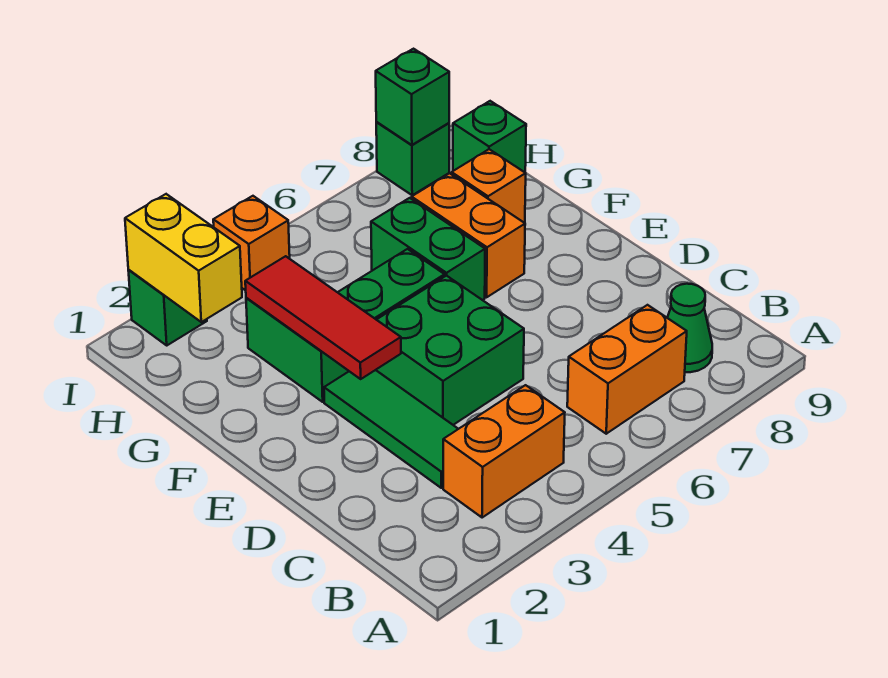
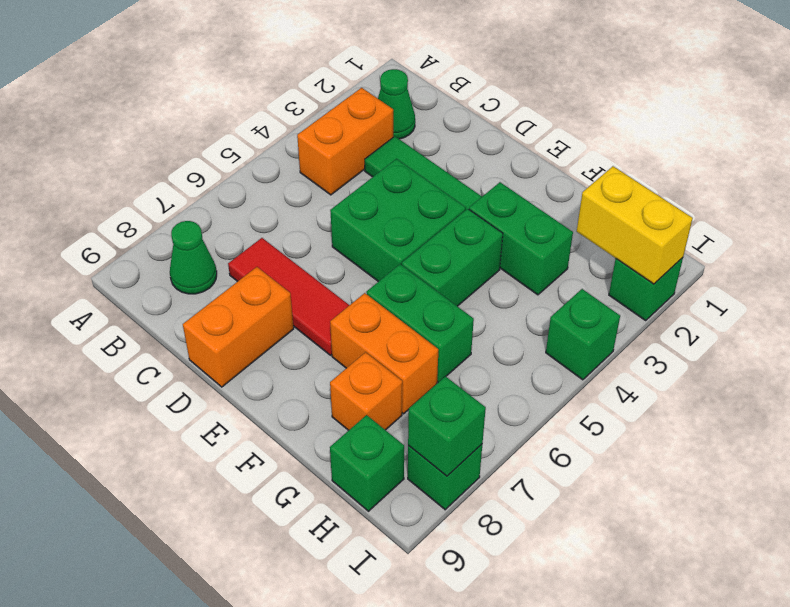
none -> green cone B2 level 1
orange brick B6:B7 level 1 -> orange brick D8:D9 level 1
red tile E3:G3 level 2 -> red tile C7:E7 level 1
orange brick I4 level 1 -> green brick I4 level 1

